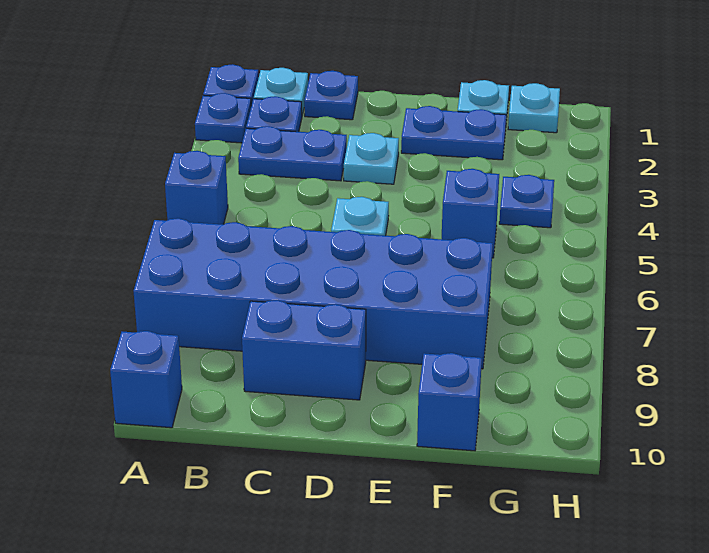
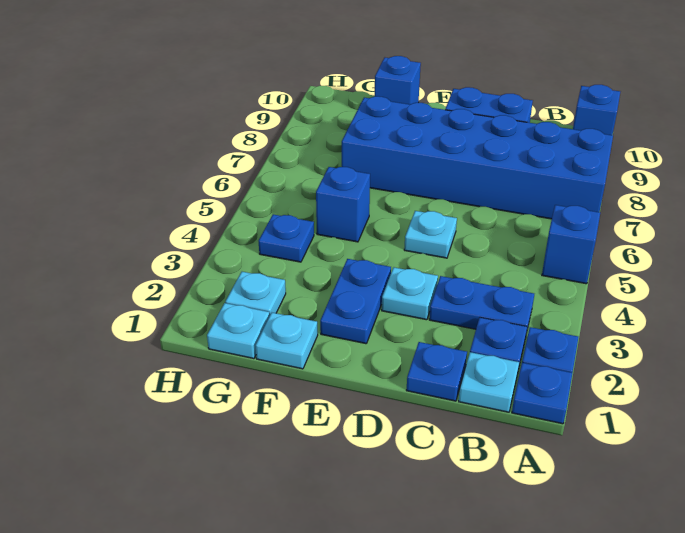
blue plate E2:F2 level 1 -> blue plate E2:E3 level 1
none -> cyan plate G2 level 1

